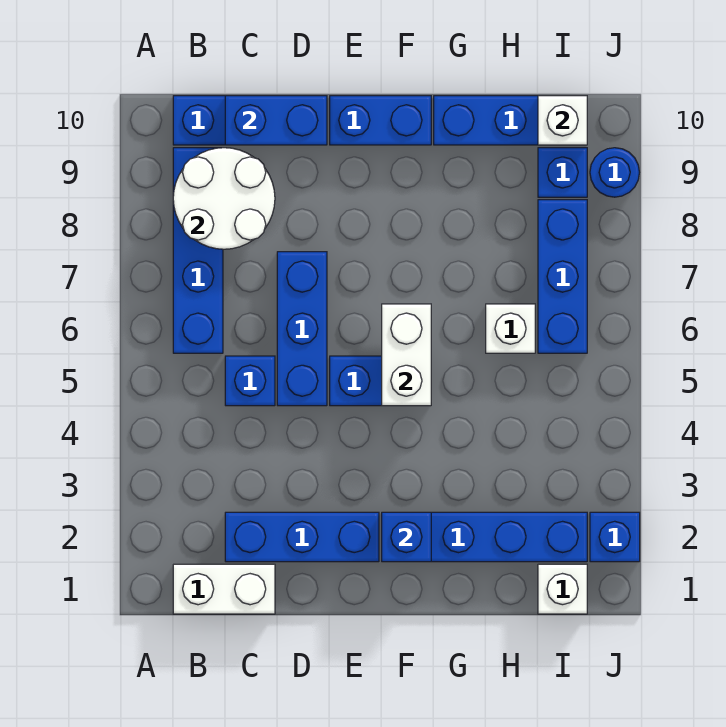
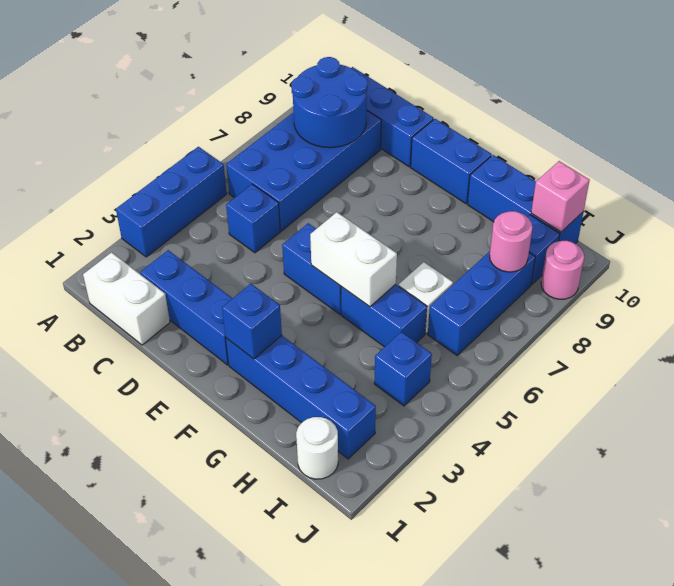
blue brick B6:B9 level 1 -> blue brick B6:C9 level 1
white round brick B8:C9 level 2 -> blue round brick B8:C9 level 2
blue brick C10:D10 level 2 -> blue brick G5:H5 level 1
blue brick D5:D7 level 1 -> blue brick A3:A5 level 1
white brick F5:F6 level 2 -> white brick F5:G5 level 2
white brick I1 level 1 -> white round brick I1 level 1
none -> pink round brick I8 level 2
white brick I10 level 2 -> pink brick I10 level 2
blue brick J2 level 1 -> blue brick I4 level 1
blue round brick J9 level 1 -> pink round brick J9 level 1

